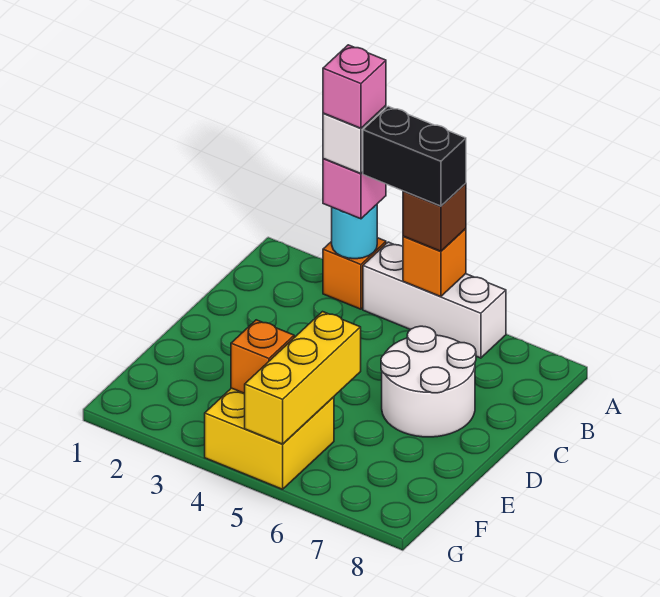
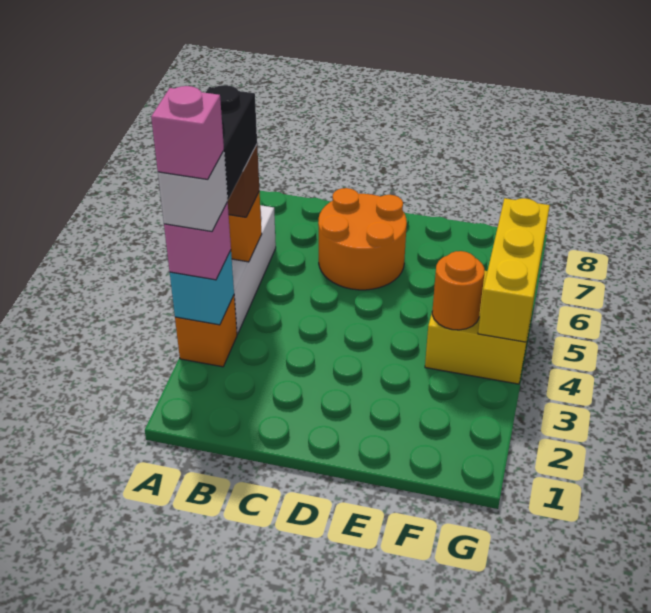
cyan round brick A3 level 2 -> cyan brick A3 level 2
white round brick C6:D7 level 1 -> orange round brick C6:D7 level 1
yellow brick E5:G5 level 2 -> yellow brick G4:G6 level 2
orange brick F4 level 2 -> orange round brick F4 level 2

